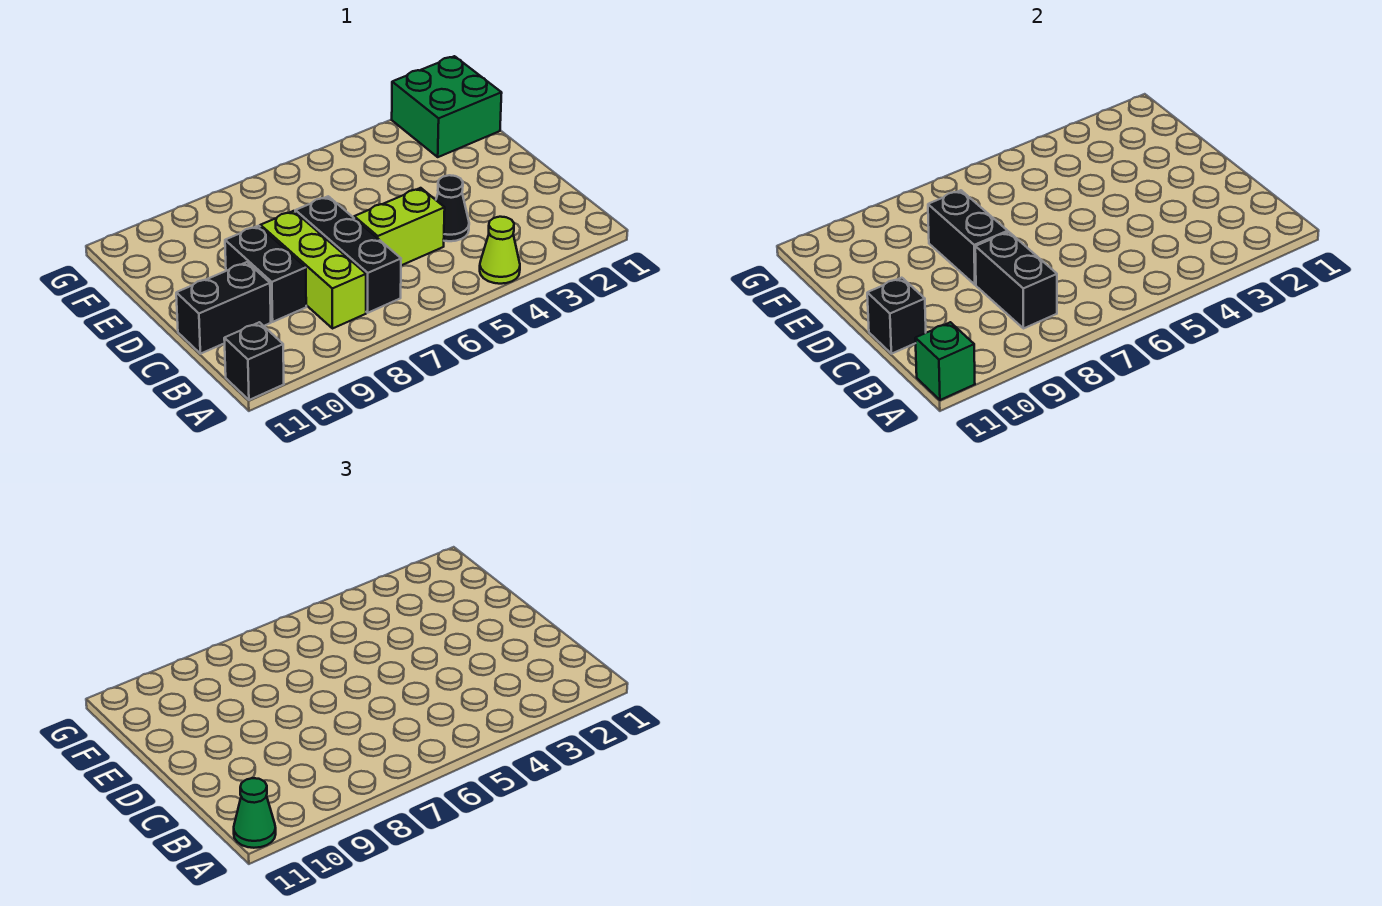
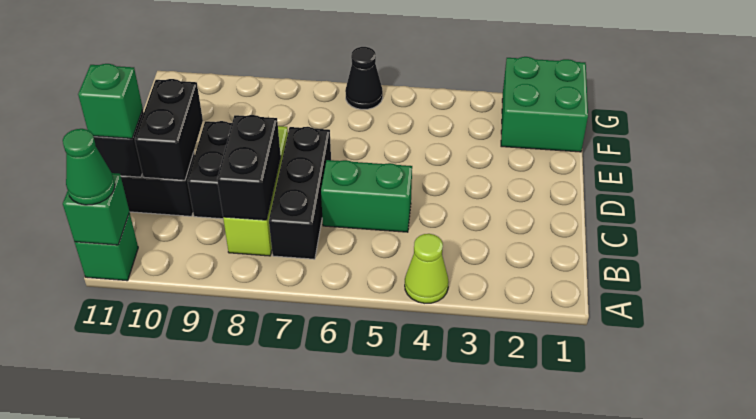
black brick A11 level 1 -> green brick A11 level 1
black cone C4 level 1 -> black cone G6 level 1
lime brick C5:C6 level 1 -> green brick C5:C6 level 1
none -> green brick C11 level 3
black brick D8:E8 level 2 -> black brick C10:D10 level 2

